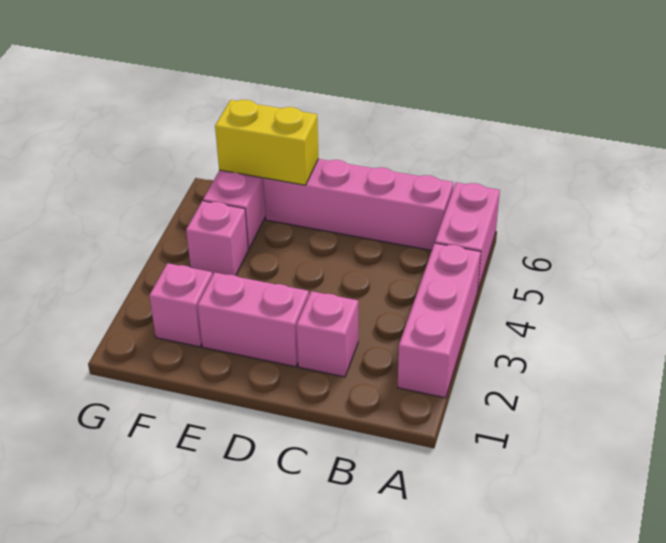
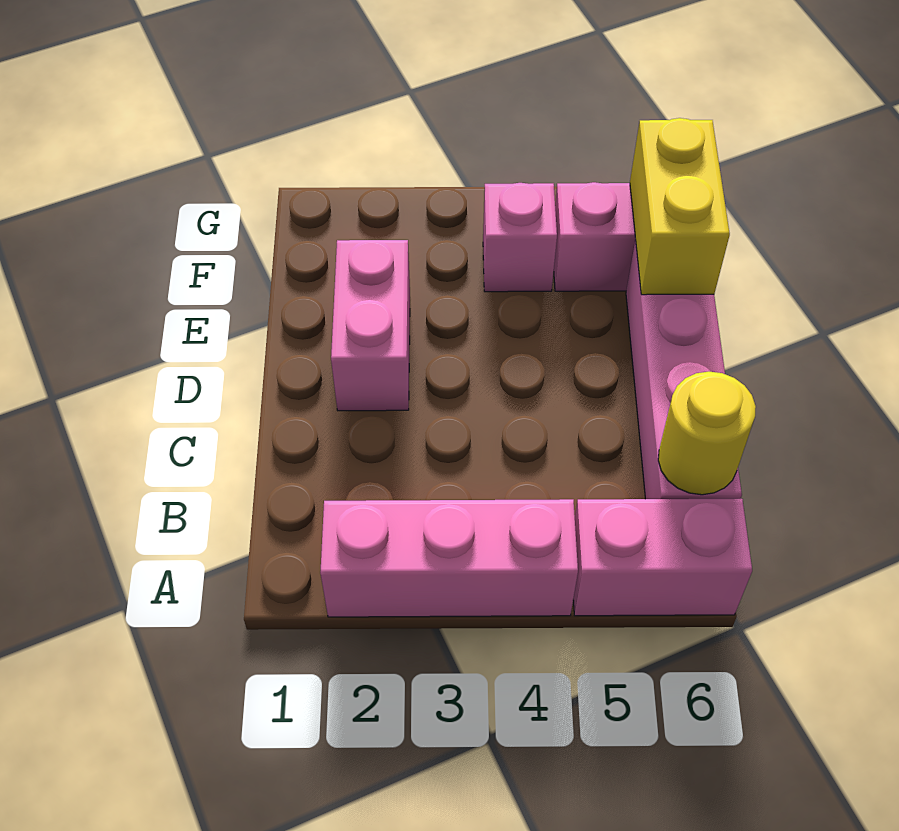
none -> yellow round brick B6 level 2
pink brick C2 level 1 -> none
pink brick F2 level 1 -> none

